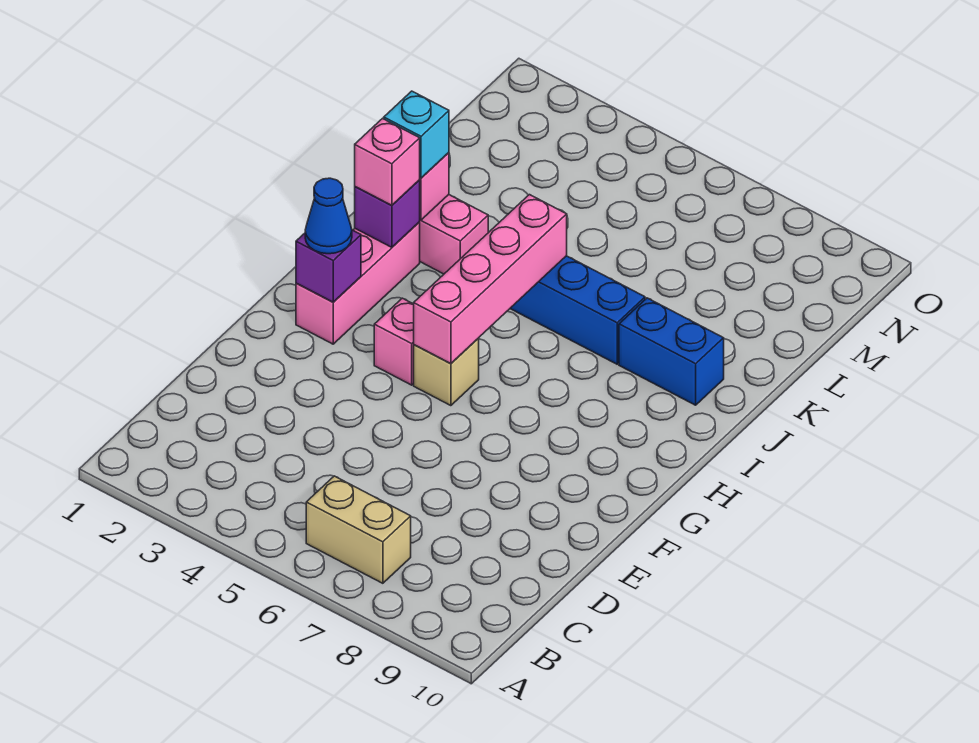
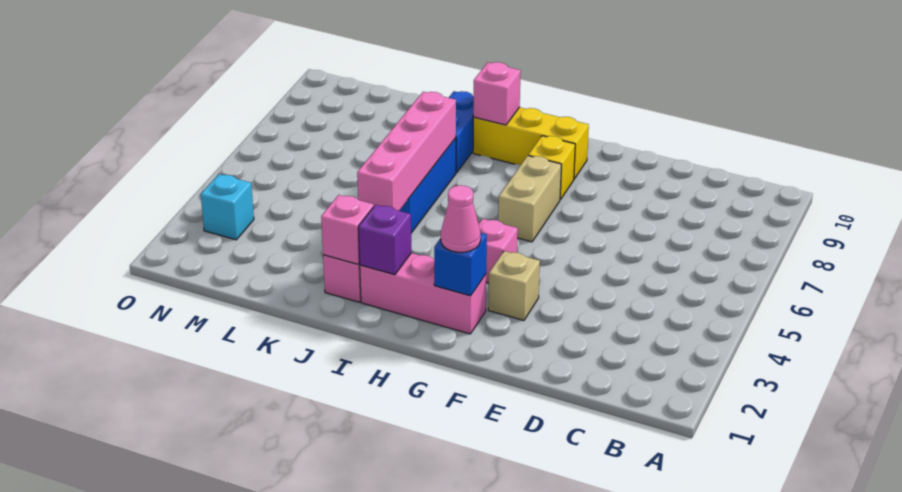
tan brick B6:B7 level 1 -> tan brick G6:G7 level 1
purple brick G2 level 2 -> blue brick G2 level 2
blue cone G2 level 3 -> pink cone G2 level 3
tan brick G5 level 1 -> tan brick F3 level 1
pink brick G5:J5 level 2 -> pink brick J4:J7 level 2
none -> yellow brick G8 level 1
none -> yellow brick G9:I9 level 1
pink brick I2 level 3 -> pink brick I9 level 2
cyan brick J2 level 3 -> cyan brick N3 level 1

